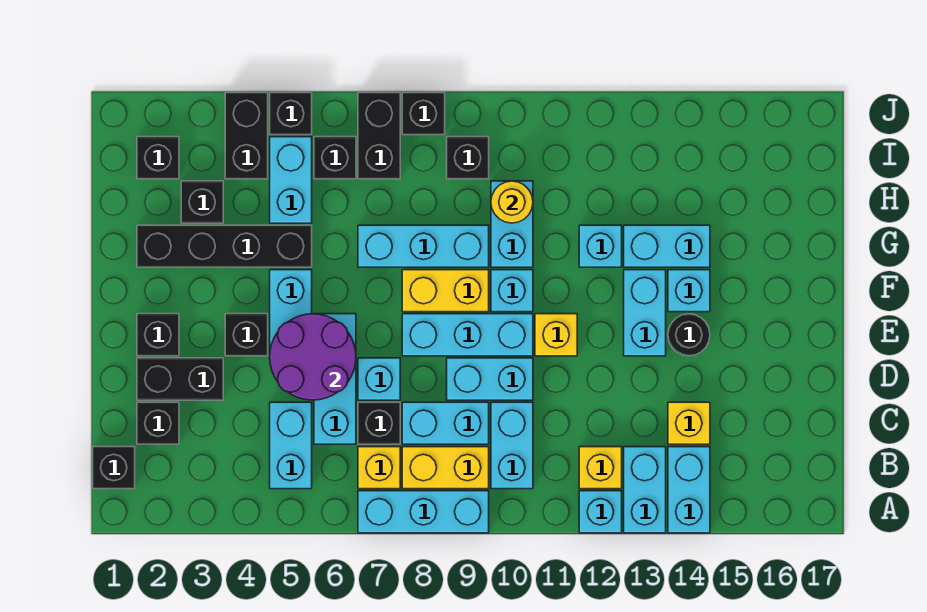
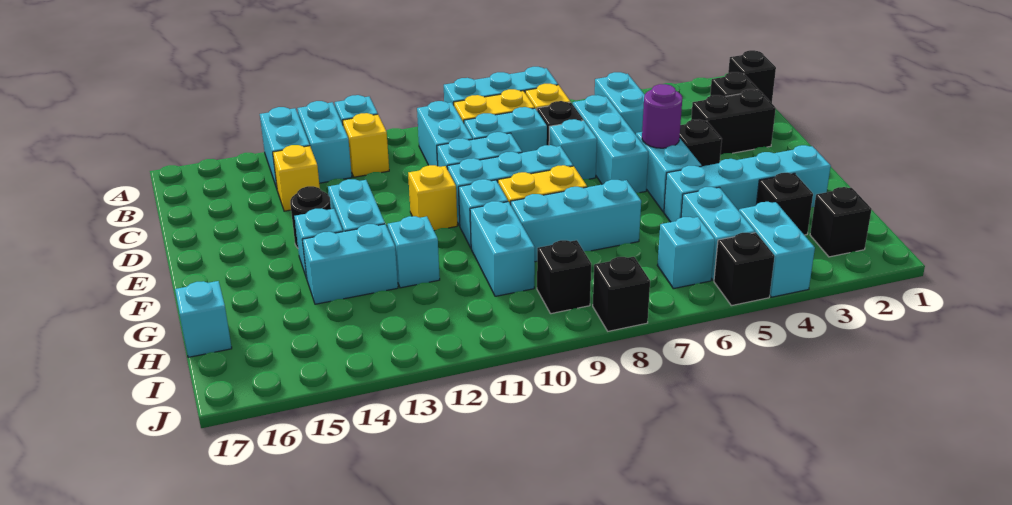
purple round brick D5:E6 level 2 -> purple round brick E5 level 2
black brick E2 level 1 -> none
black brick G2:G5 level 1 -> cyan brick G2:G5 level 1
yellow round brick H10 level 2 -> none
none -> cyan brick H17 level 1
black brick I4:J4 level 1 -> cyan brick I4:J4 level 1
black brick I6 level 1 -> cyan brick I6 level 1
black brick I7:J7 level 1 -> none

